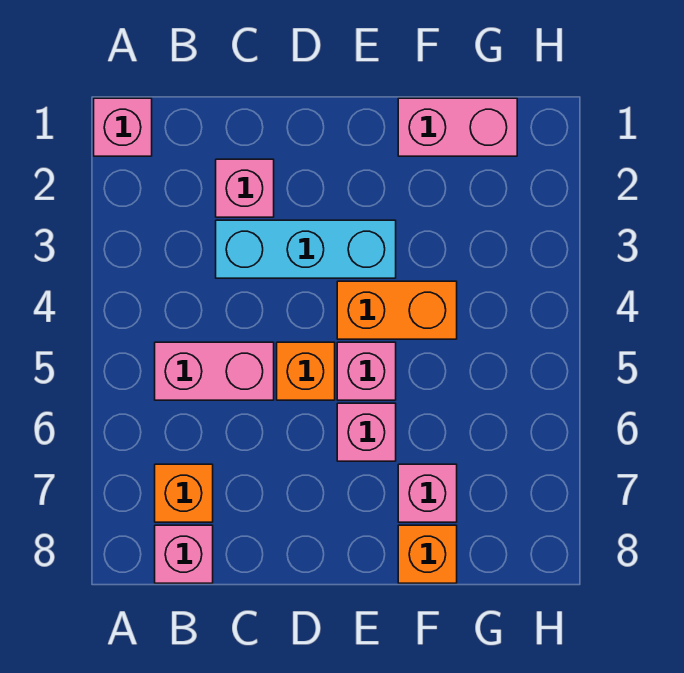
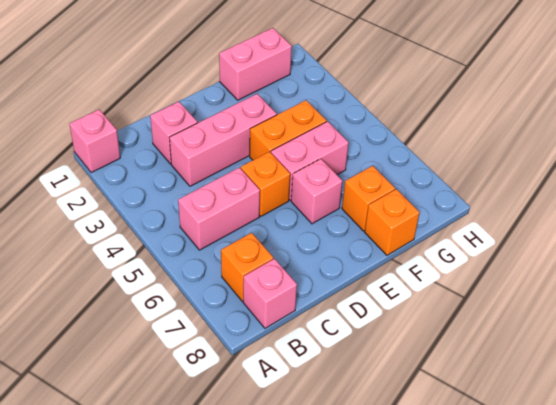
cyan brick C3:E3 level 1 -> pink brick C3:E3 level 1
pink brick E5 level 1 -> pink brick E5:F5 level 1
pink brick F7 level 1 -> orange brick F7 level 1

